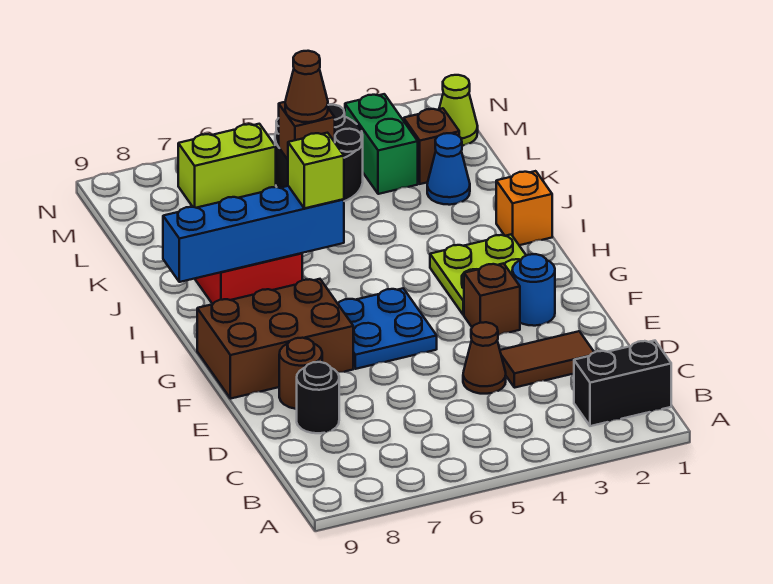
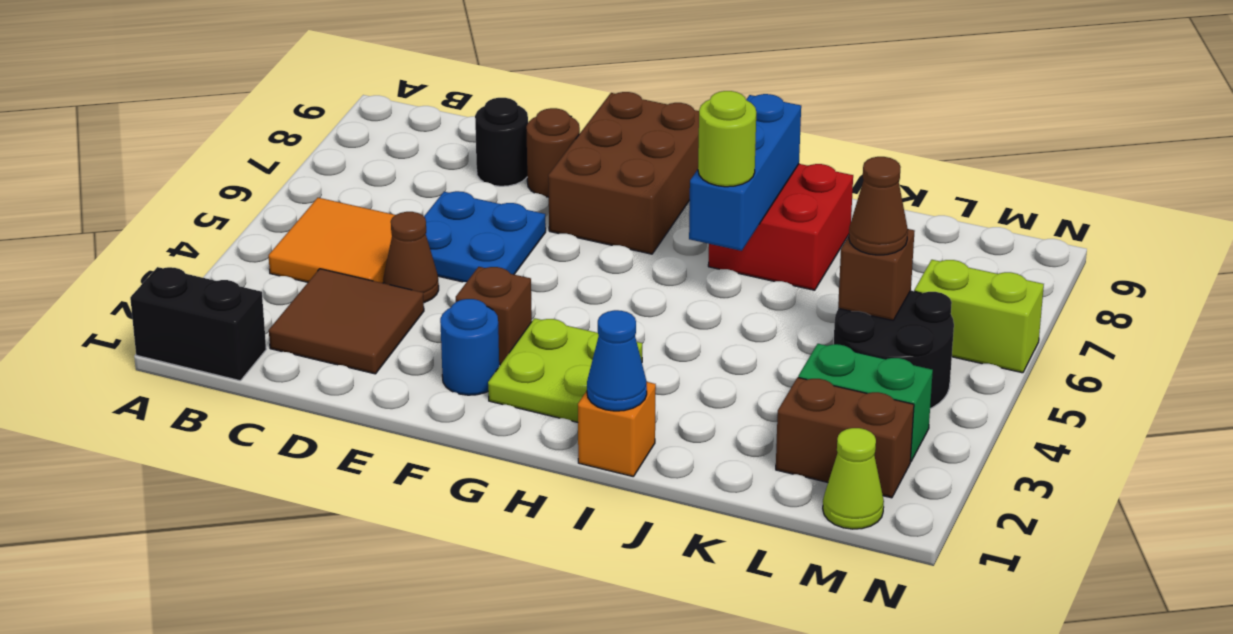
black brick B1:B2 level 1 -> black brick A1:B1 level 1
none -> orange tile B4:C5 level 1
brown tile D2:D3 level 1 -> brown tile C2:D3 level 1
blue plate F5:G6 level 1 -> blue plate D5:E6 level 1
blue brick I6:I9 level 2 -> blue brick I6:I8 level 2
lime brick I6 level 3 -> lime round brick I6 level 3
blue cone K2 level 1 -> blue cone I1 level 2
brown brick L2 level 1 -> brown brick L2:M2 level 1
lime brick M6:M7 level 1 -> lime brick M6:N6 level 1

